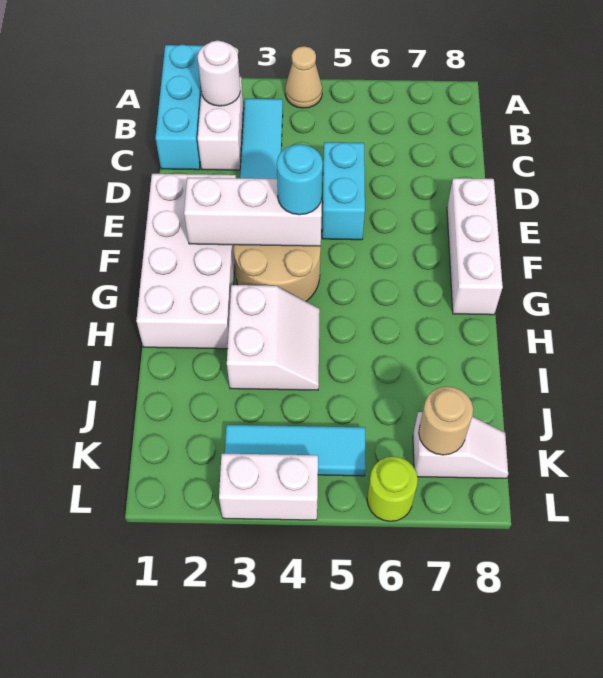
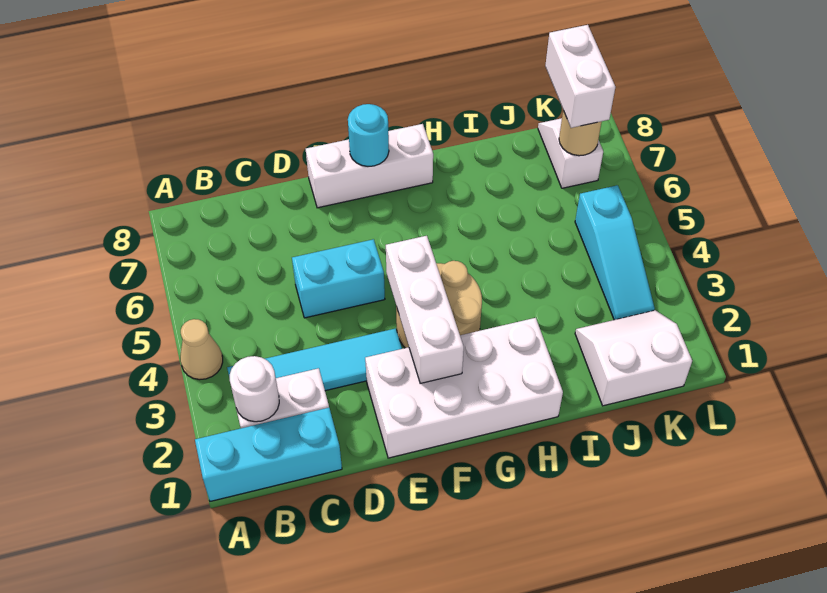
cyan round brick F4 level 3 -> cyan round brick F8 level 2
white slope H3:I4 level 1 top 3 -> white slope J1:K2 level 1 top 1
cyan tile K3:K5 level 1 -> cyan slope K3:K5 level 1 top 5
white brick L3:L4 level 1 -> white brick K7:K8 level 3
lime round brick L6 level 1 -> none

